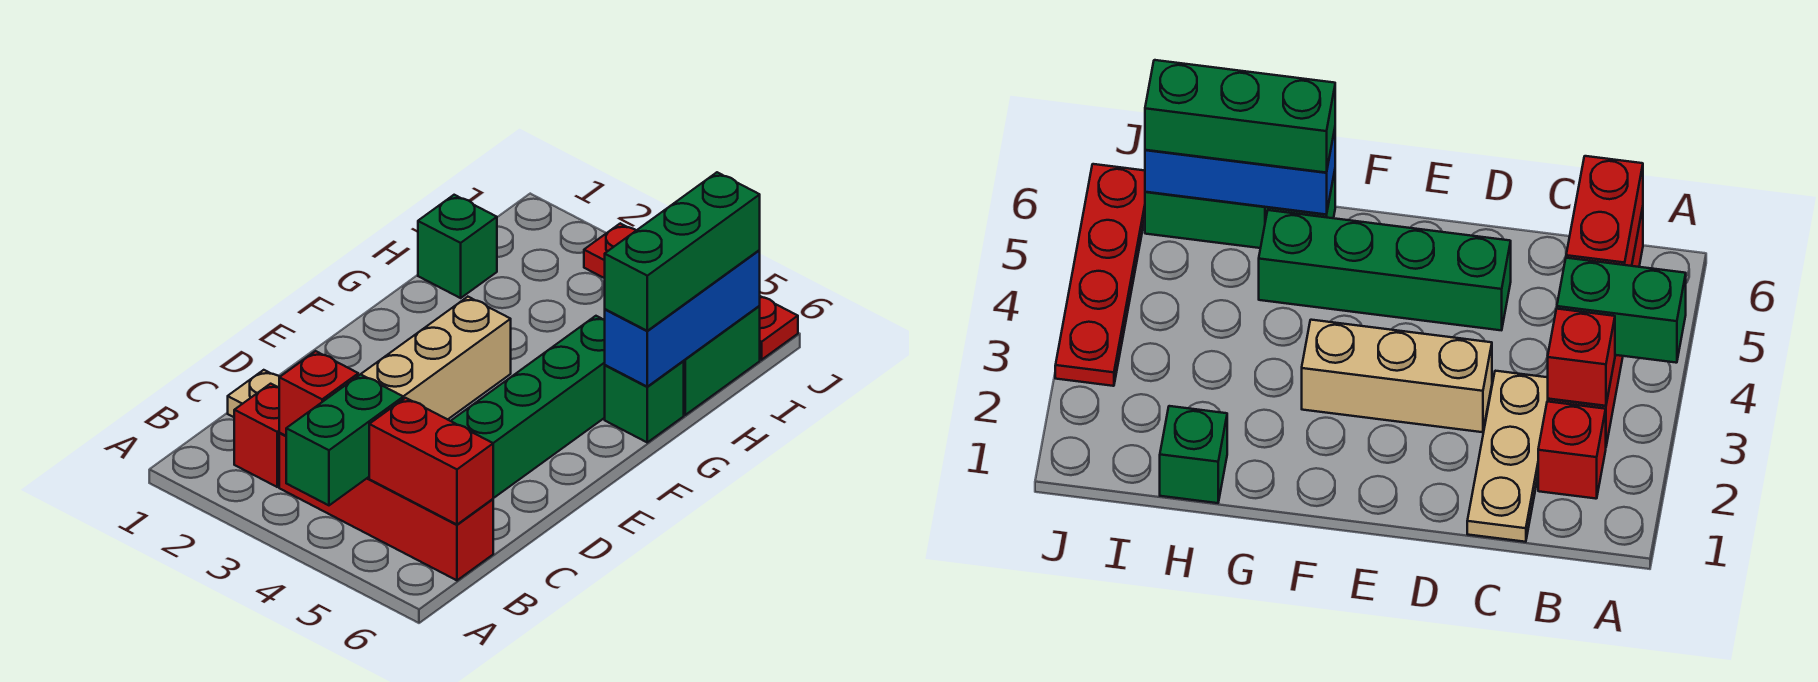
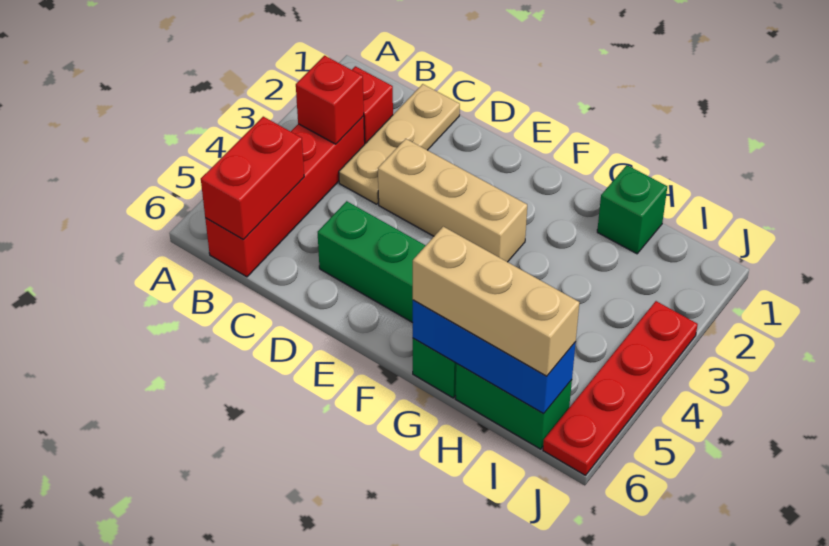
green brick A4:B4 level 2 -> none
green brick G6:I6 level 3 -> tan brick G6:I6 level 3

